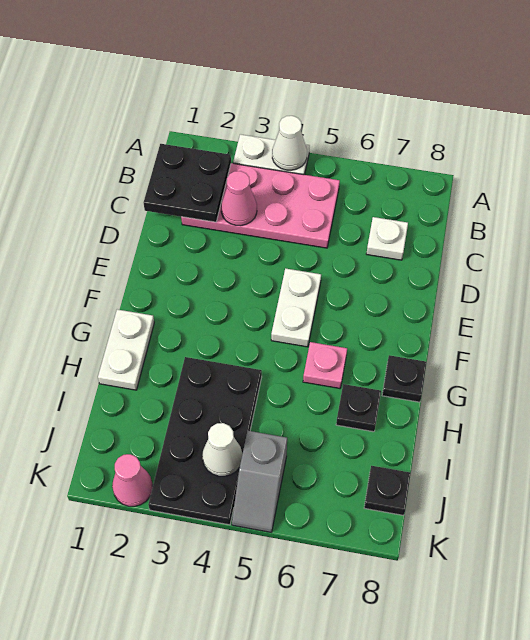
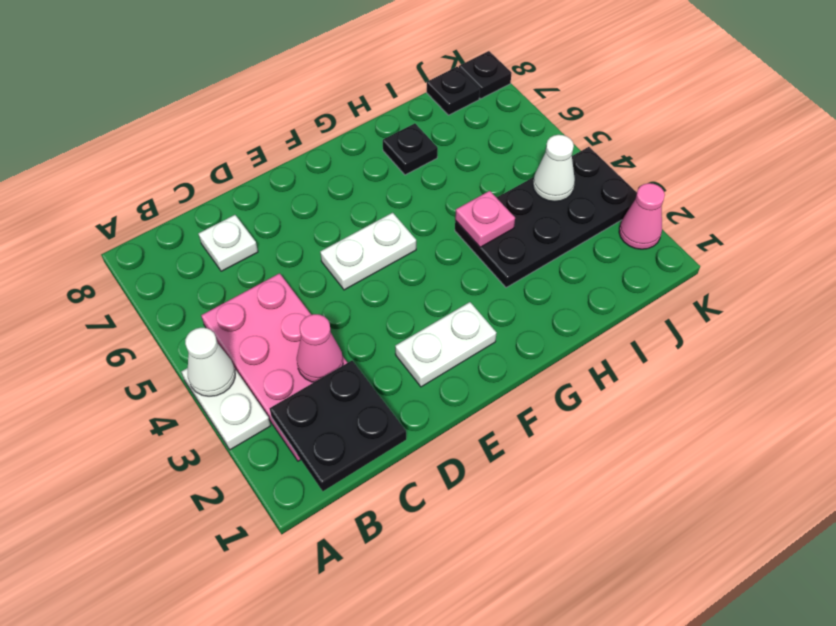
white plate G1:H1 level 1 -> white plate E2:F2 level 1
pink plate G6 level 1 -> pink plate H4 level 2
black plate G8 level 1 -> black plate K8 level 1
grey slope J5:K5 level 1 top J -> none

